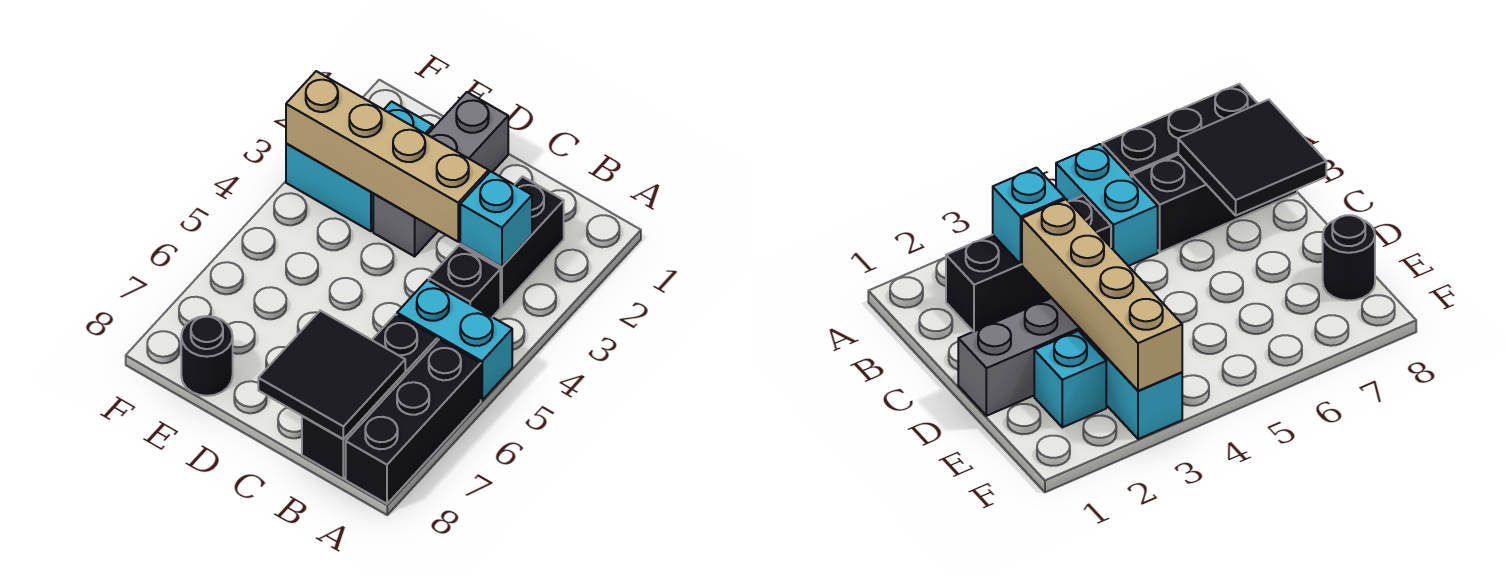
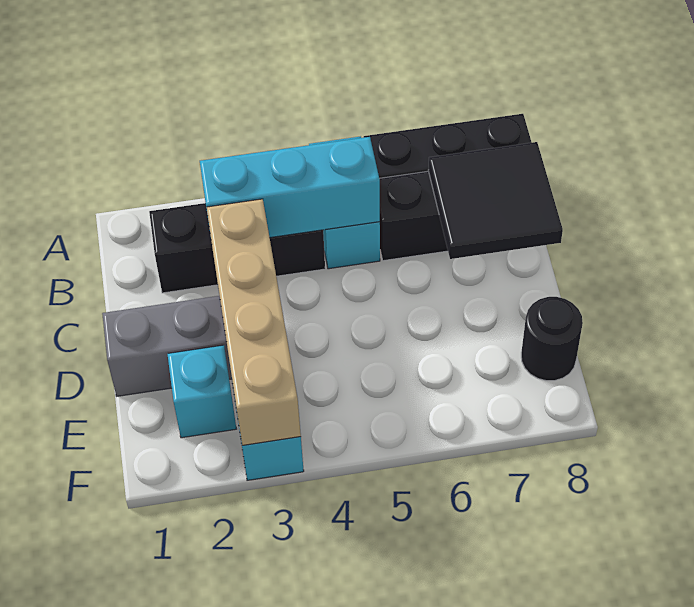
cyan brick B3 level 2 -> cyan brick B3:B5 level 2

